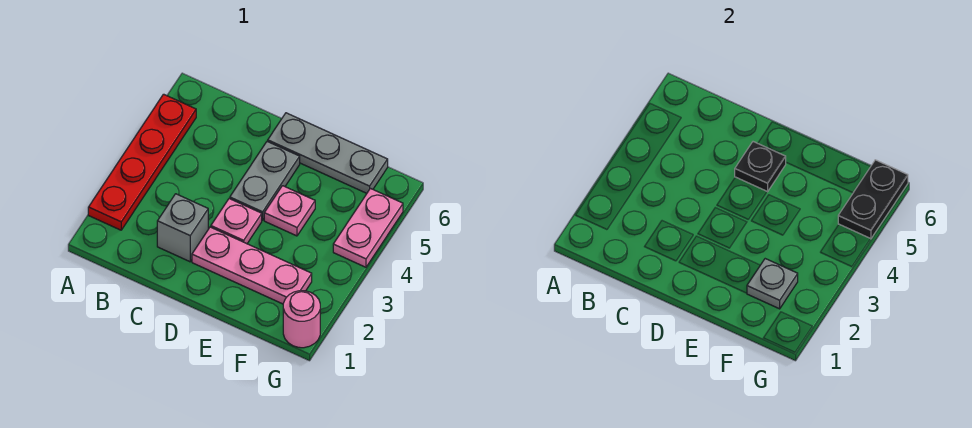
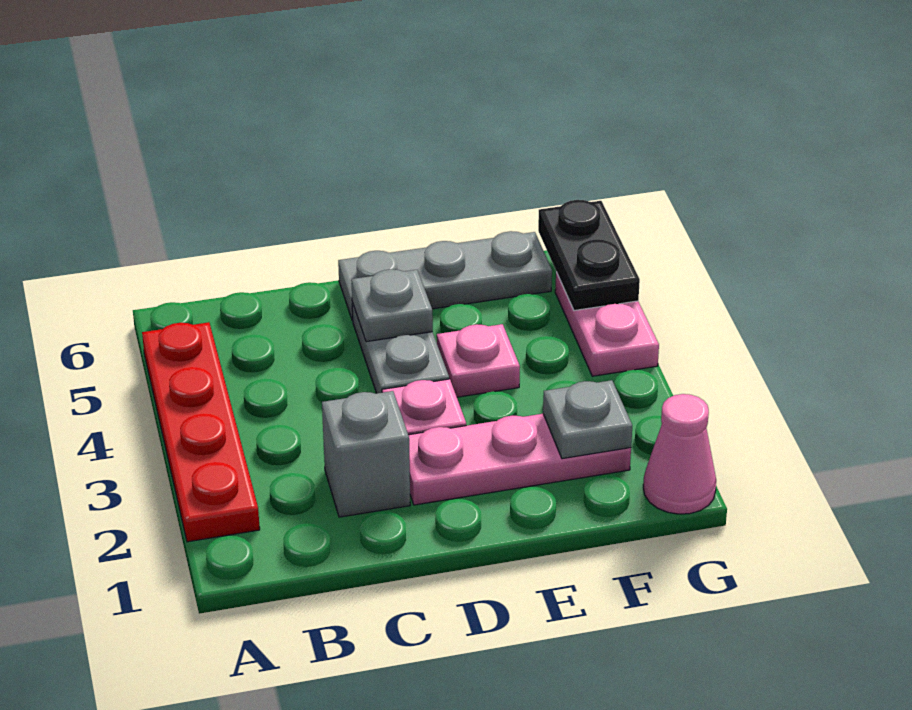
black plate D5 level 2 -> grey plate D5 level 2
pink round brick G1 level 1 -> pink cone G1 level 1

